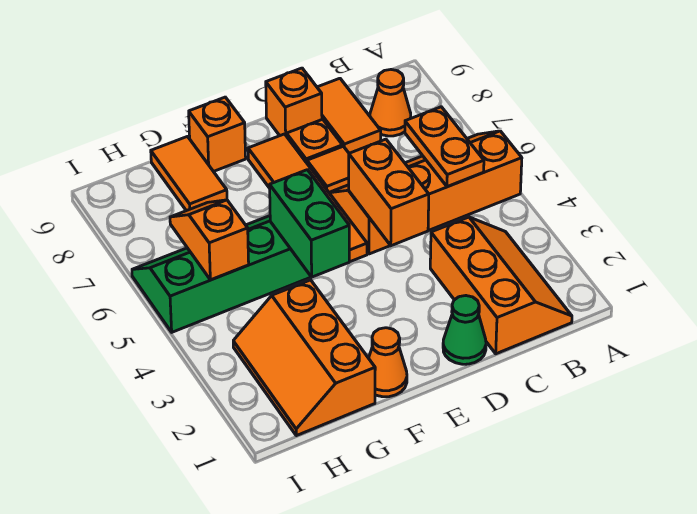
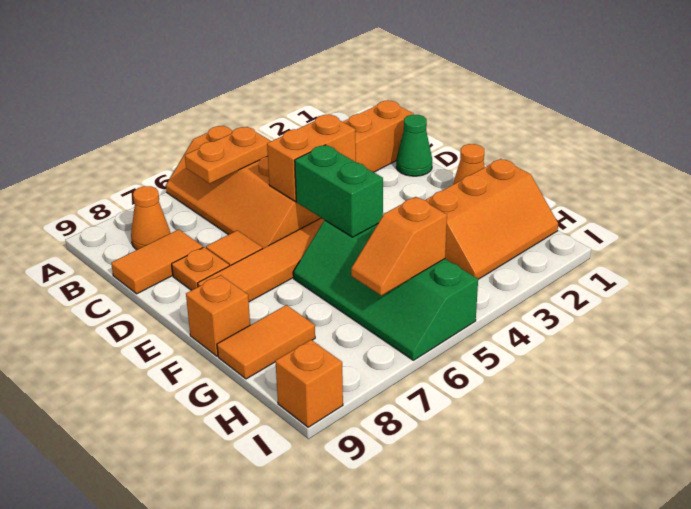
orange brick D9 level 1 -> orange brick I9 level 1
green brick F4:F5 level 2 -> green brick E5:F5 level 2

